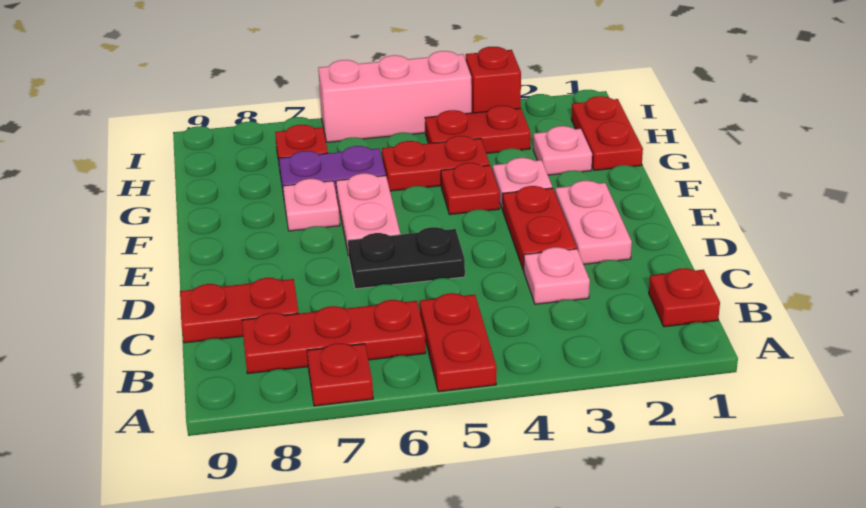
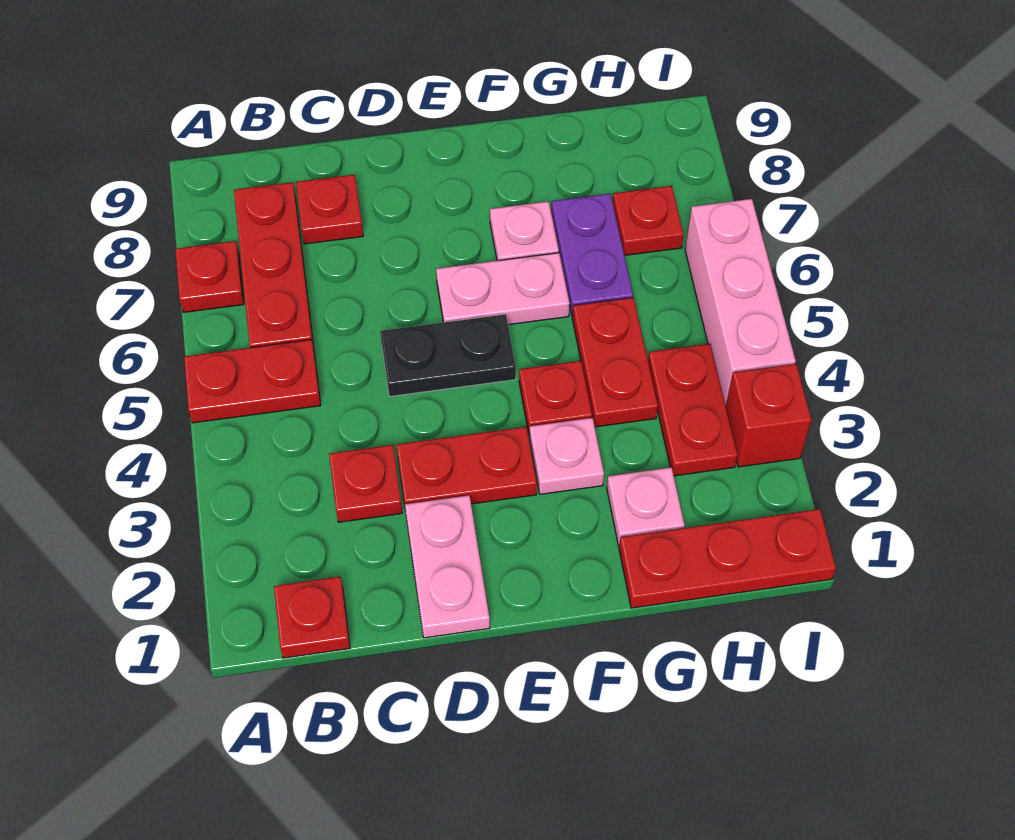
pink plate C3 level 1 -> red plate C3 level 1
red plate C8:C9 level 1 -> red plate C8 level 1
pink plate D2:E2 level 1 -> pink plate D1:D2 level 1
black plate D5:D6 level 1 -> black plate D5:E5 level 1
red plate G1:H1 level 1 -> red plate G1:I1 level 1

